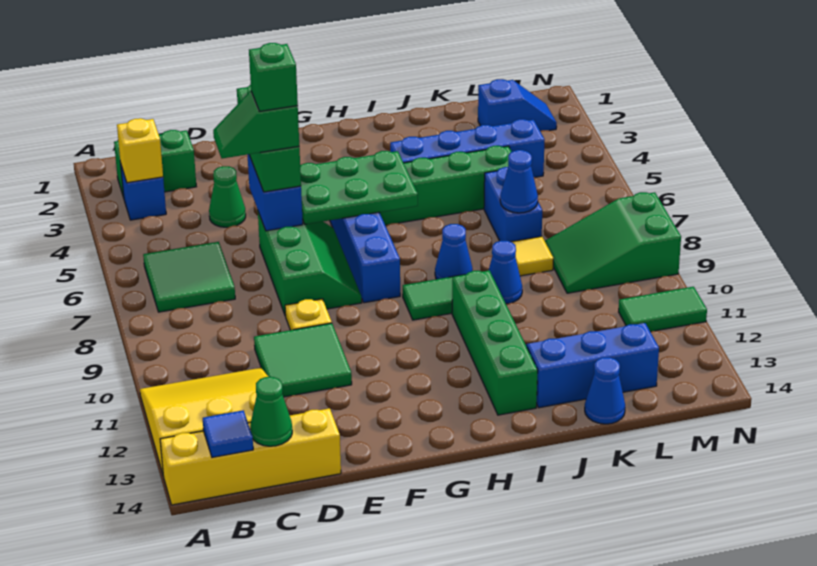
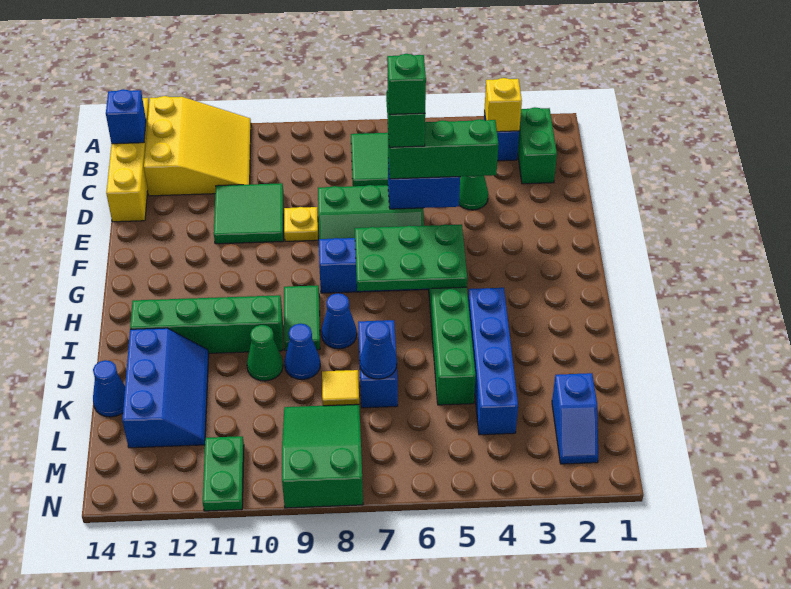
blue tile B14 level 2 -> blue brick B14 level 2
green cone C14 level 2 -> green cone J10 level 1
green plate F5:H6 level 2 -> green plate G5:H7 level 2
blue brick K6:K7 level 1 -> blue brick J7:K7 level 1
green tile M11:N11 level 1 -> green plate M11:N11 level 1

